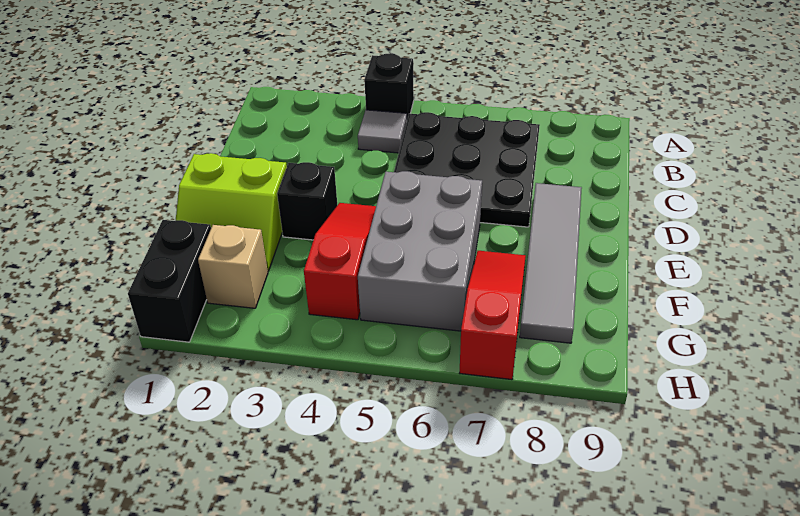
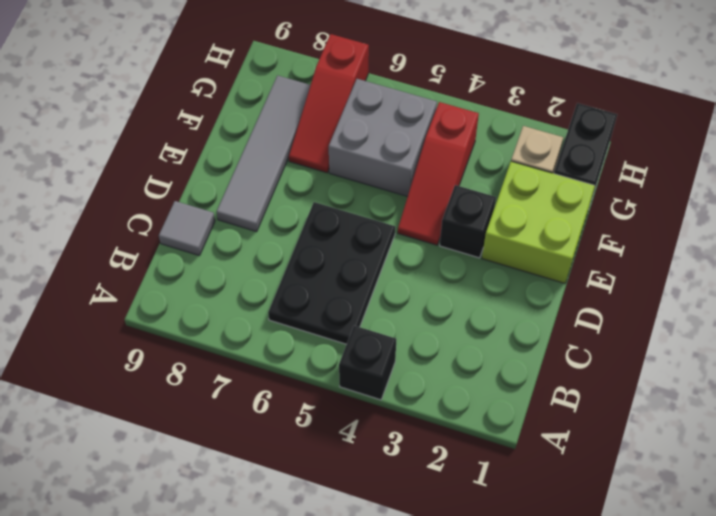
grey tile B4 level 1 -> grey tile C9 level 1
black plate B5:D7 level 1 -> black plate B5:D6 level 1
lime slope E1:F2 level 1 top E -> lime brick E1:F2 level 1
grey brick E5:G6 level 1 -> grey brick F5:G6 level 1

